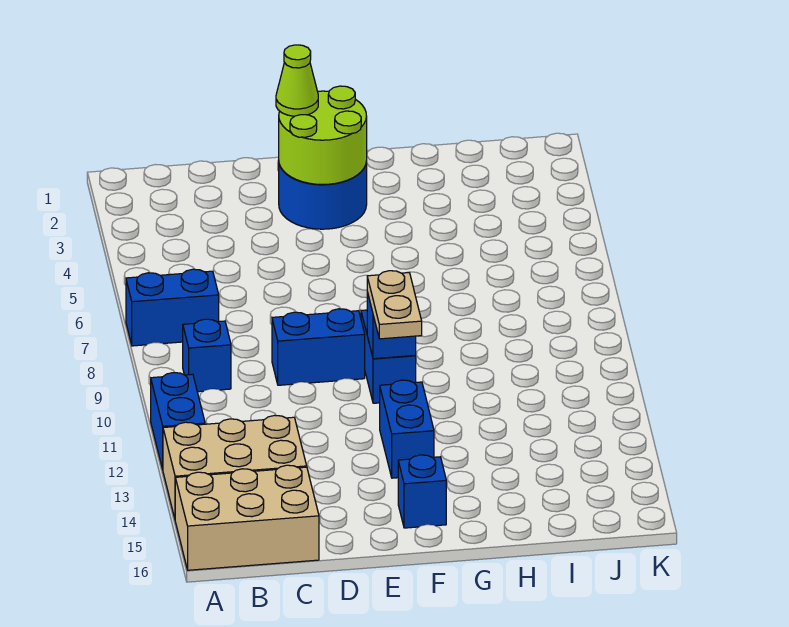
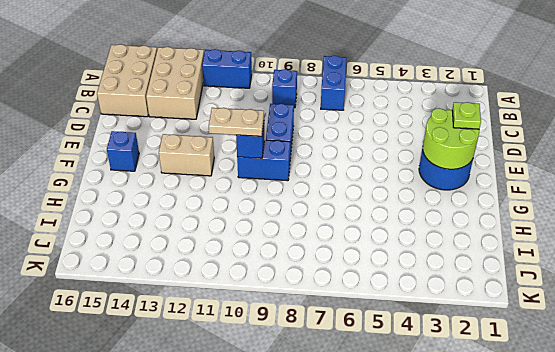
lime cone E2 level 3 -> lime plate E2 level 3
blue brick F12:F13 level 1 -> tan brick F12:F13 level 1

